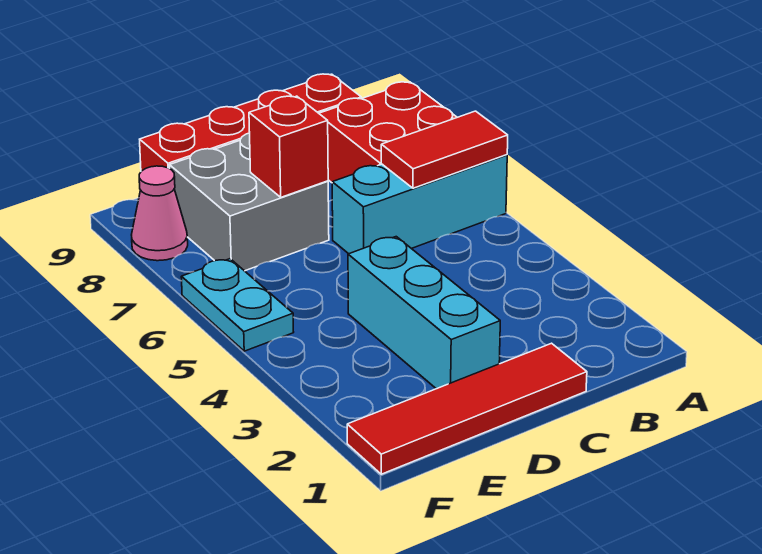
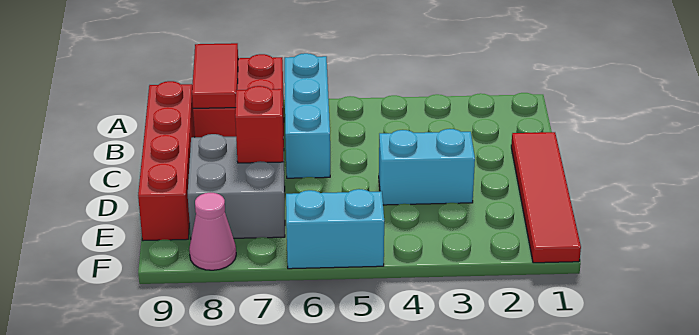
red tile A6:B6 level 2 -> red tile A8:B8 level 2
cyan brick D2:D4 level 1 -> cyan brick D3:D4 level 1
cyan plate F5:F6 level 1 -> cyan brick F5:F6 level 1

